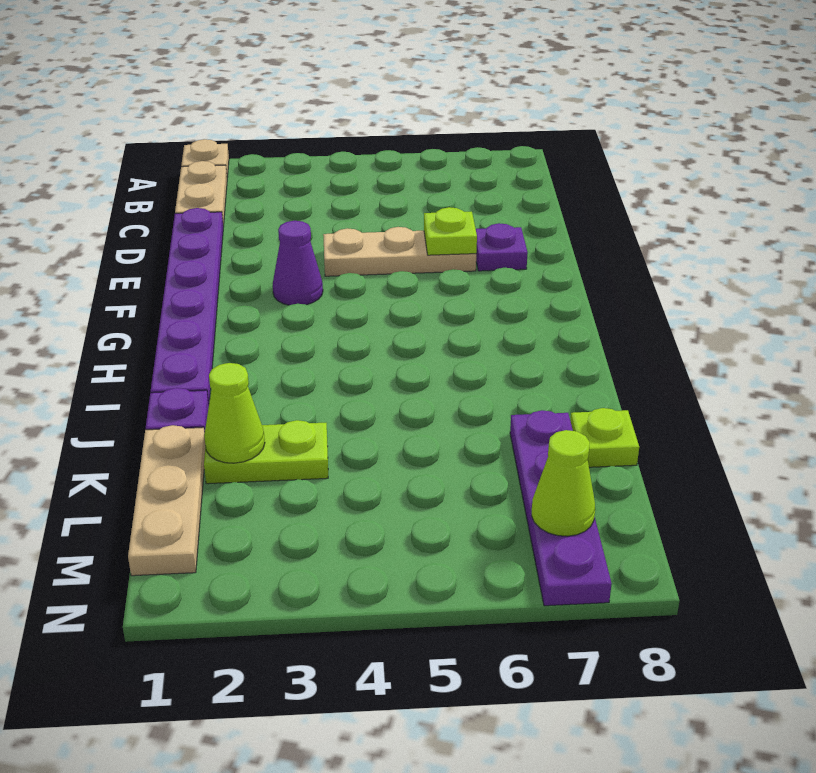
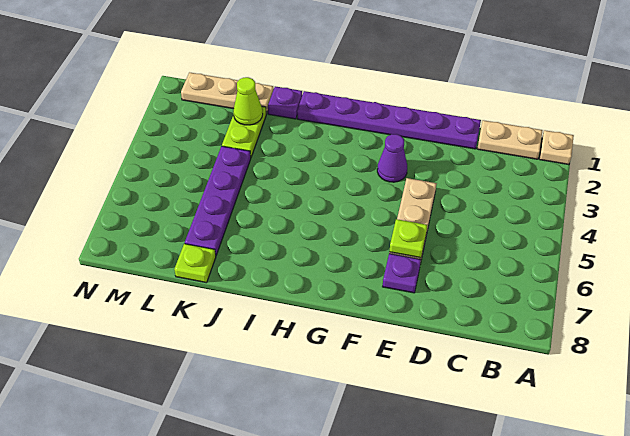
purple plate K7:N7 level 1 -> purple plate K4:K7 level 1
lime cone M7 level 2 -> none

